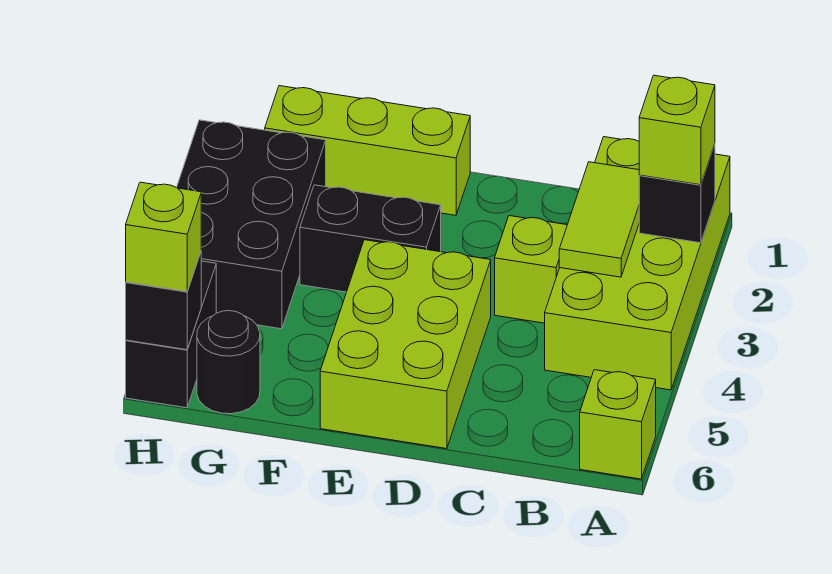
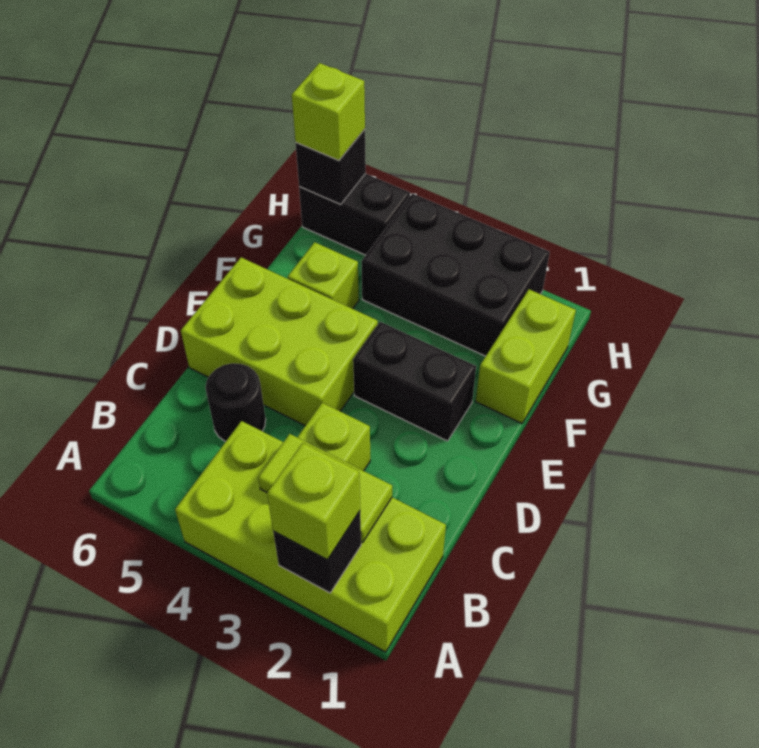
lime brick A6 level 1 -> lime brick F5 level 1
lime brick E1:G1 level 1 -> lime brick F1:G1 level 1
black brick E3:F3 level 1 -> black brick E2:E3 level 1
black round brick G6 level 1 -> black round brick C5 level 1

